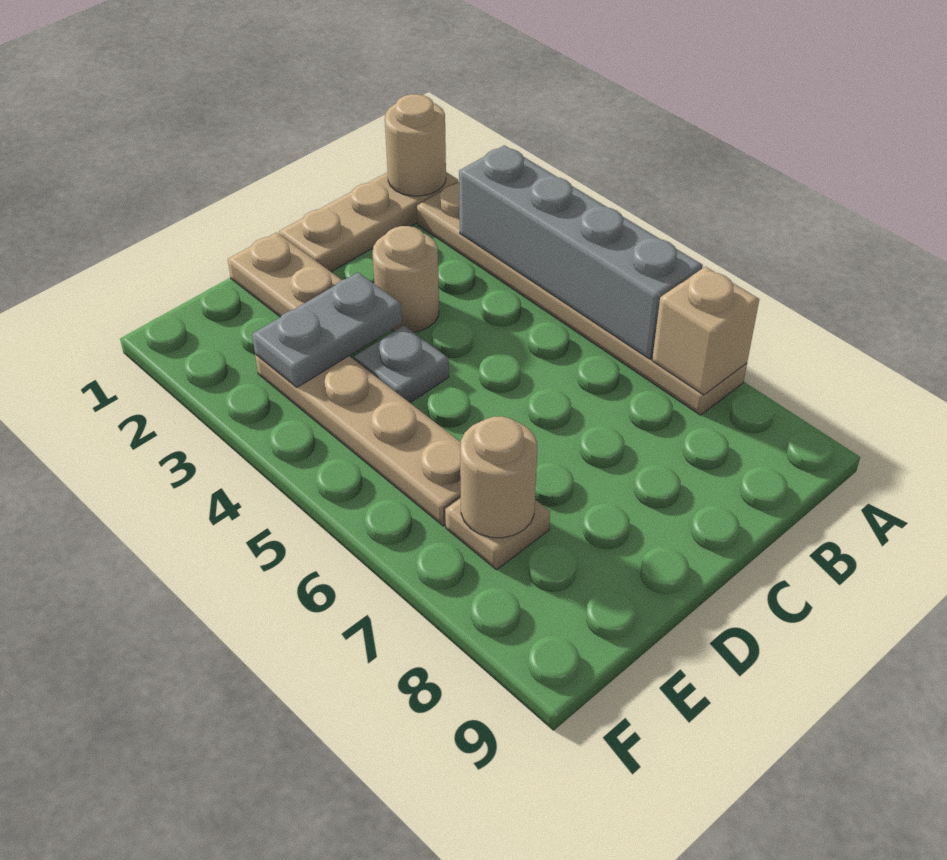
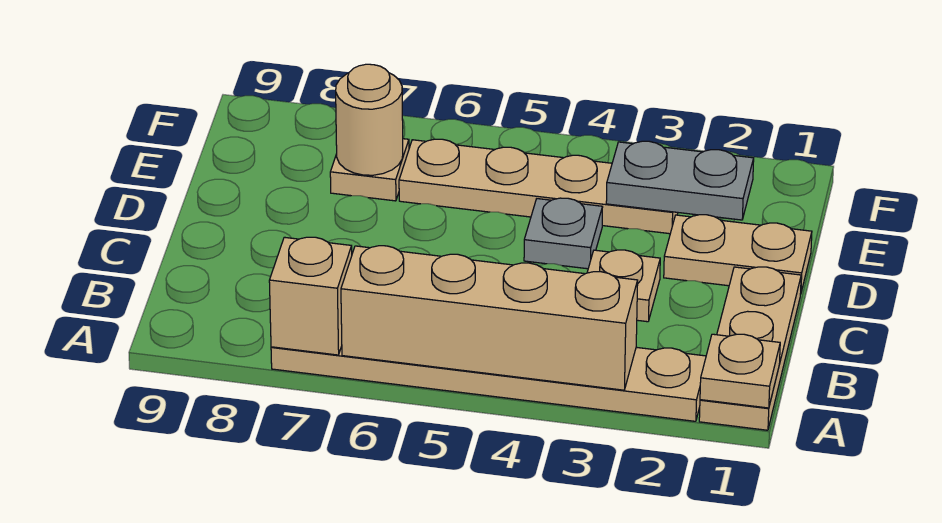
tan round brick A1 level 2 -> tan plate A1 level 2
grey brick A3:A6 level 2 -> tan brick A3:A6 level 2
tan round brick C3 level 1 -> tan plate C3 level 1
grey plate D3:E3 level 2 -> grey plate E2:E3 level 2

